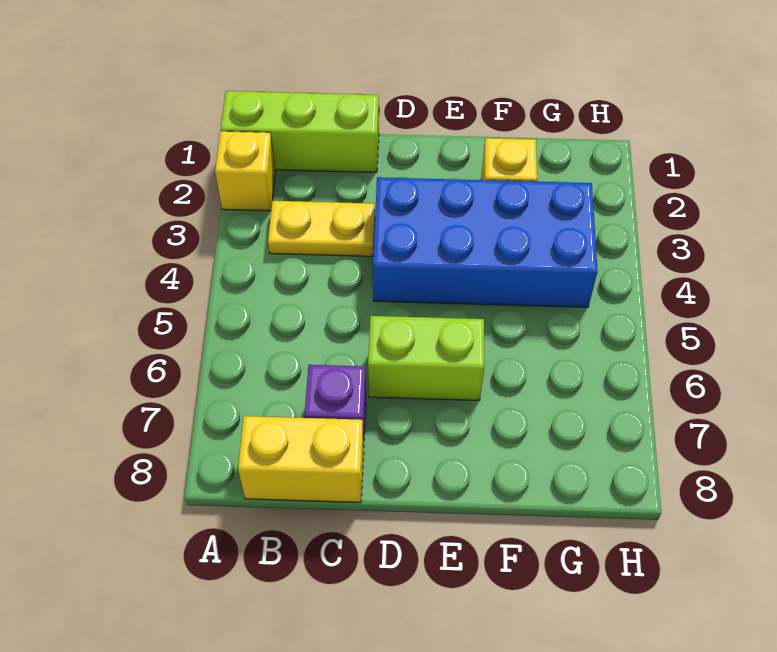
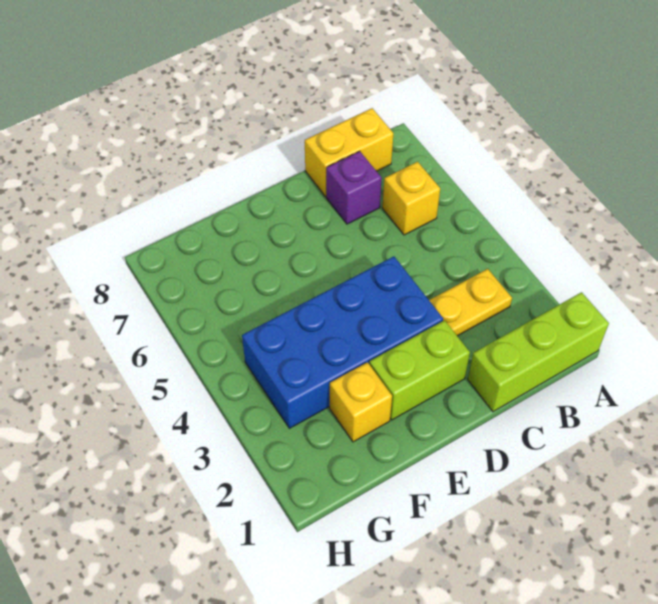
yellow brick A2 level 1 -> yellow brick B6 level 1
lime brick D6:E6 level 1 -> lime brick D2:E2 level 1

